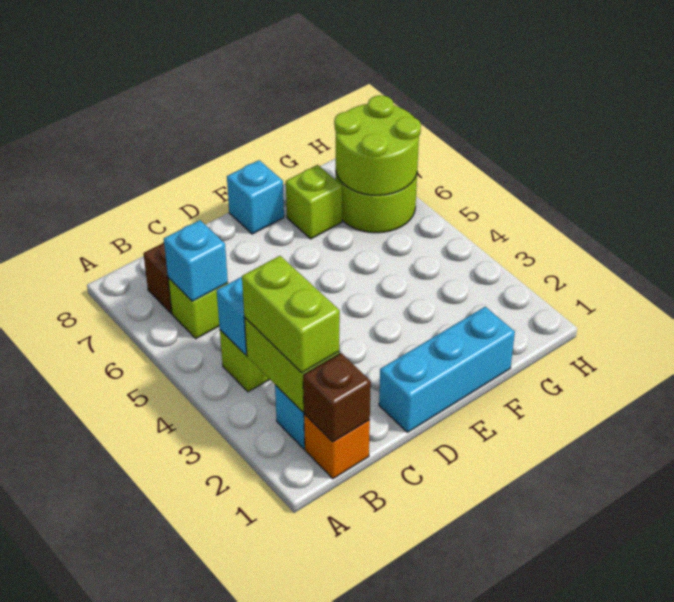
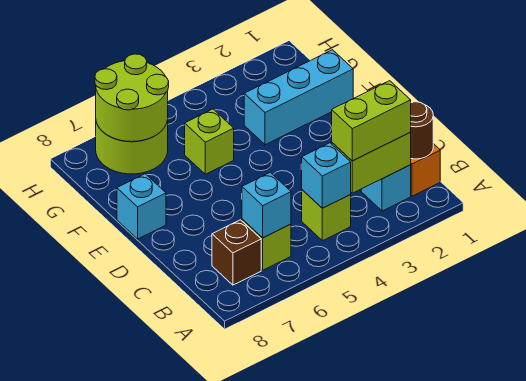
brown brick B1 level 2 -> brown round brick B1 level 2
cyan brick D1:F1 level 1 -> cyan brick F1:F3 level 1
lime brick F7 level 1 -> lime brick F5 level 1

